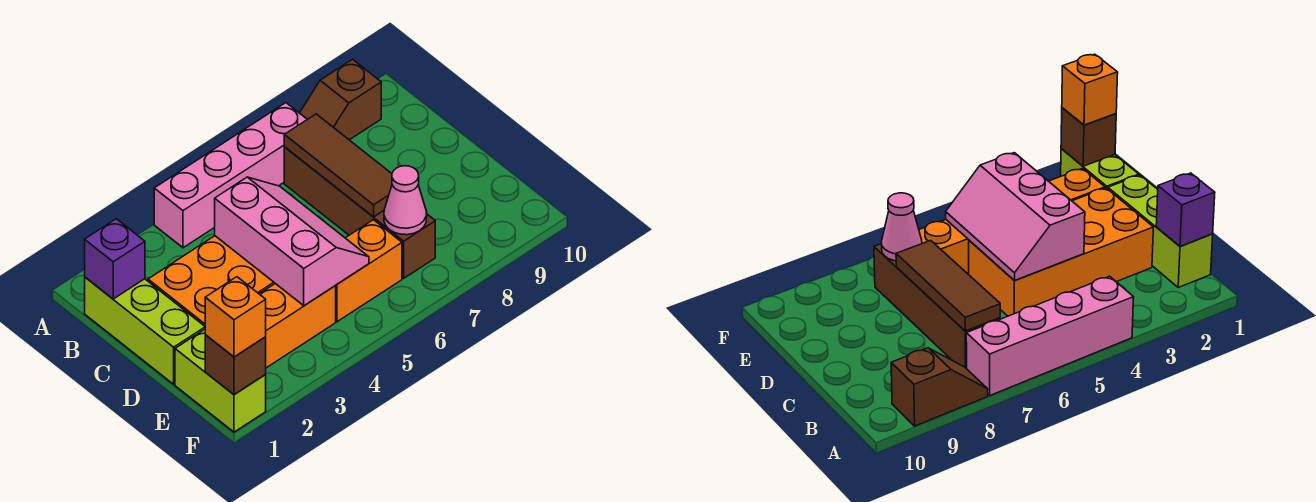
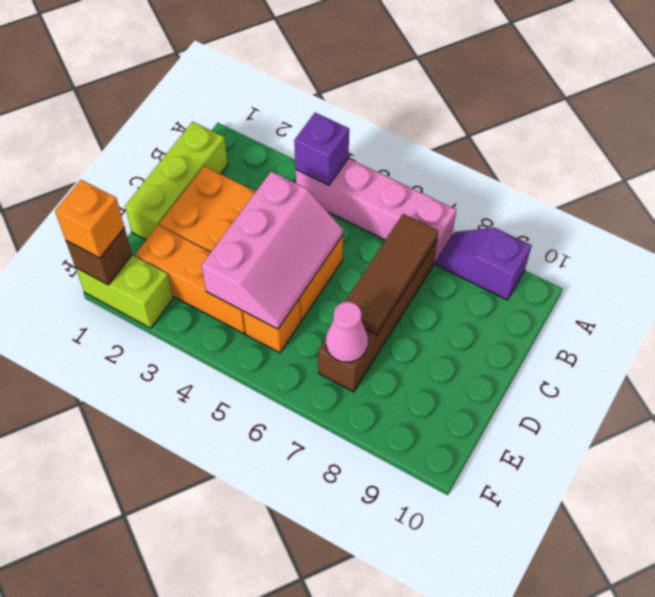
brown slope A8:A9 level 1 top 9 -> purple slope A8:A9 level 1 top 9
purple brick B1 level 2 -> purple brick A4 level 2
lime brick E1:F1 level 1 -> lime brick F1:F2 level 1
orange brick E5:E6 level 1 -> orange brick E5 level 1

